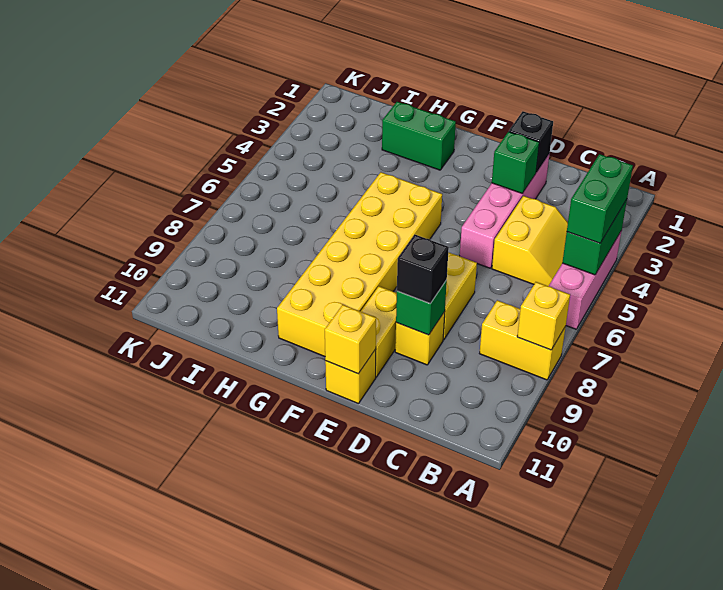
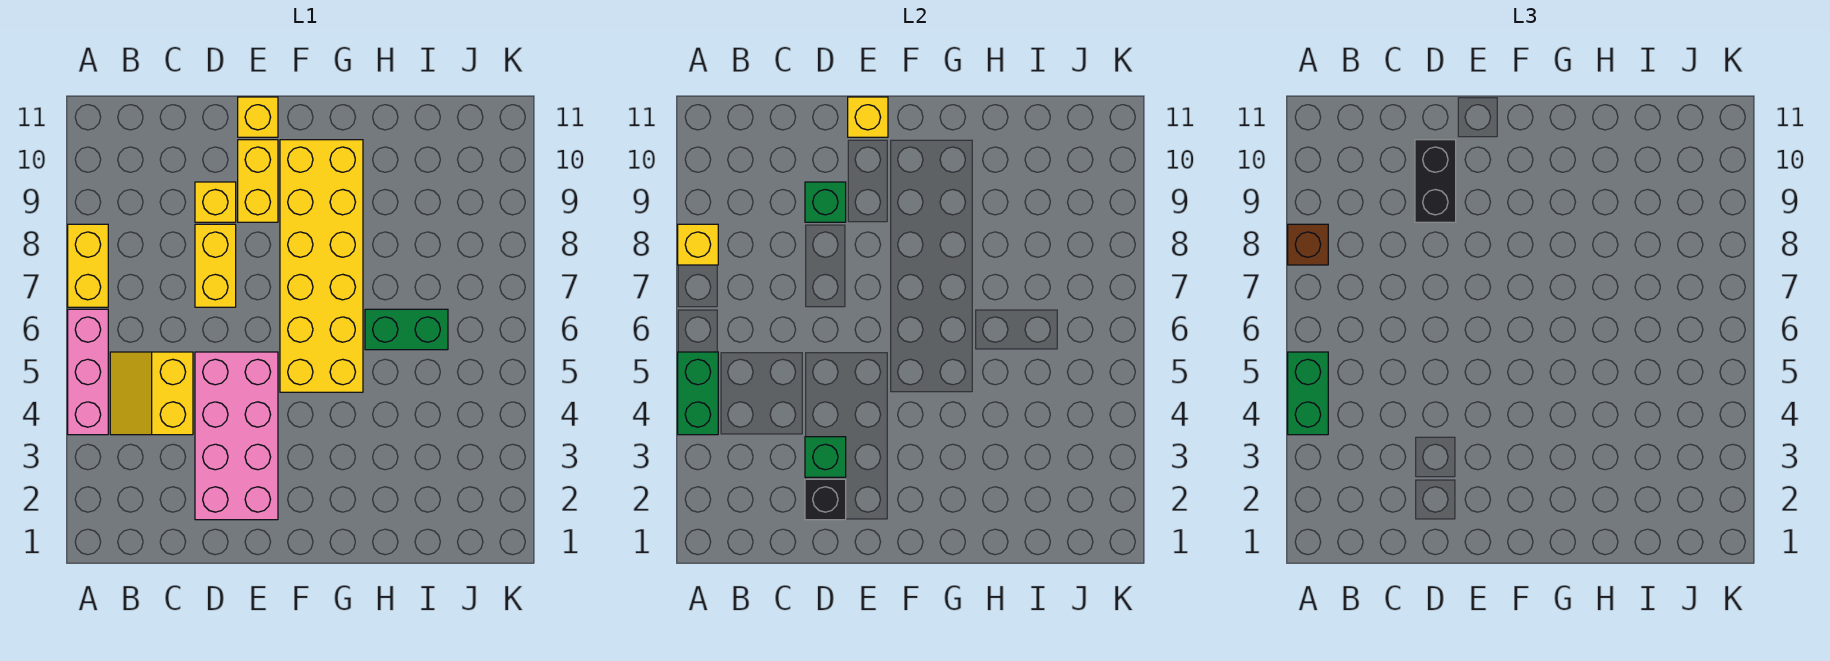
yellow brick A8:B8 level 1 -> yellow brick A7:A8 level 1
none -> brown brick A8 level 3
pink brick D2:D5 level 1 -> pink brick D2:E5 level 1
black brick D9 level 3 -> black brick D9:D10 level 3
green brick G2:H2 level 1 -> green brick H6:I6 level 1

